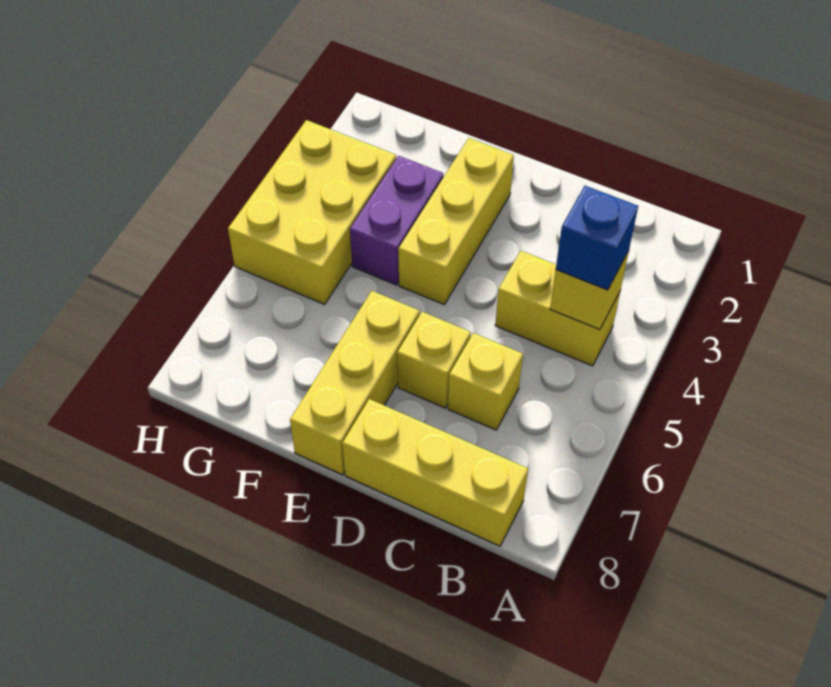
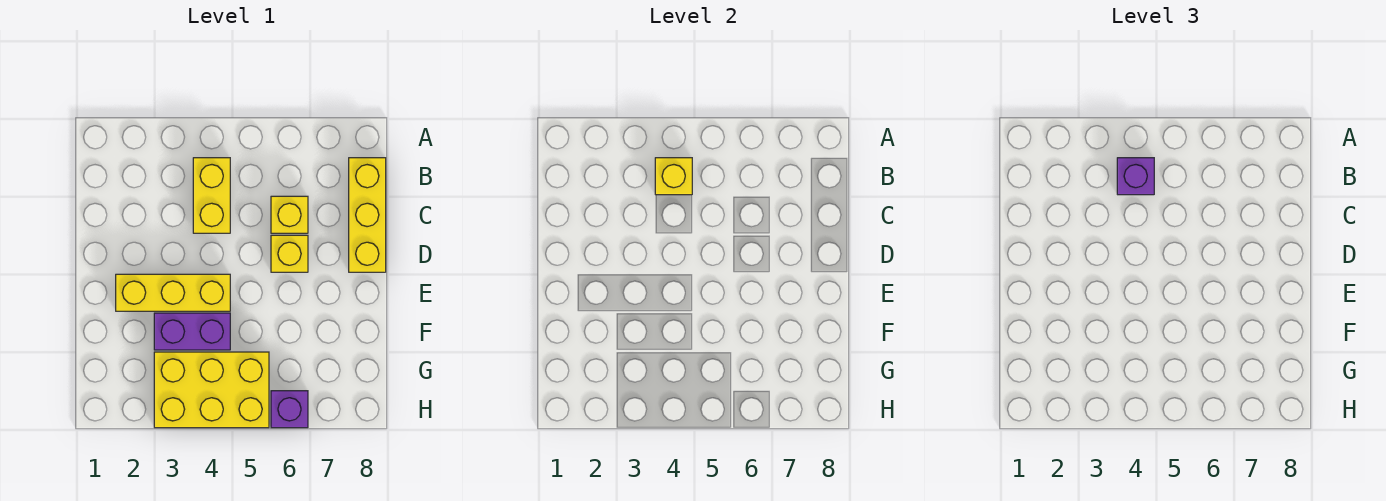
blue brick B4 level 3 -> purple brick B4 level 3
yellow brick E6:E8 level 1 -> none
none -> purple brick H6 level 1

